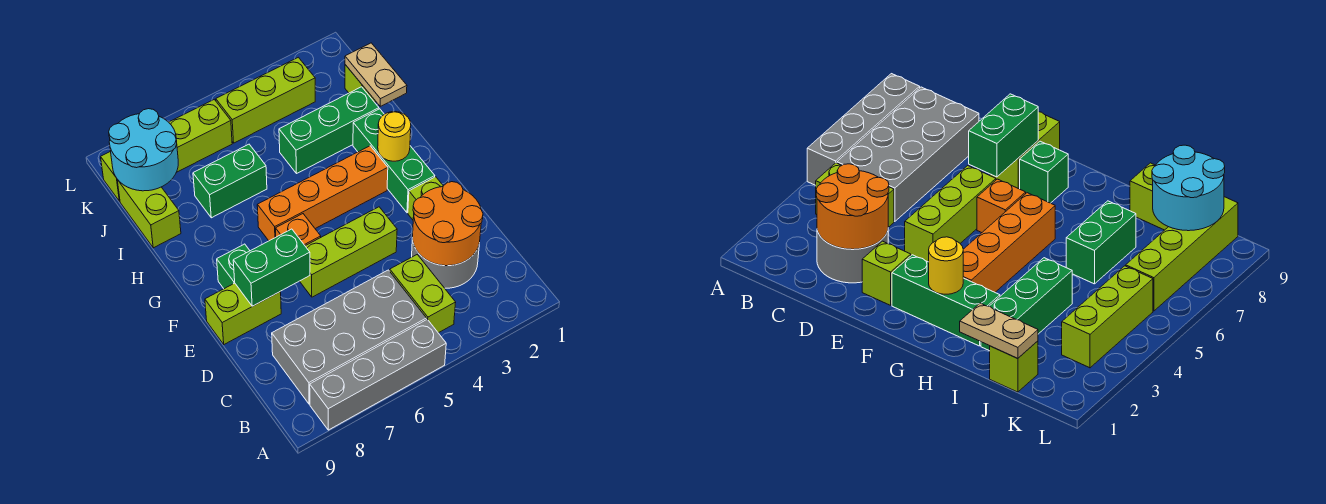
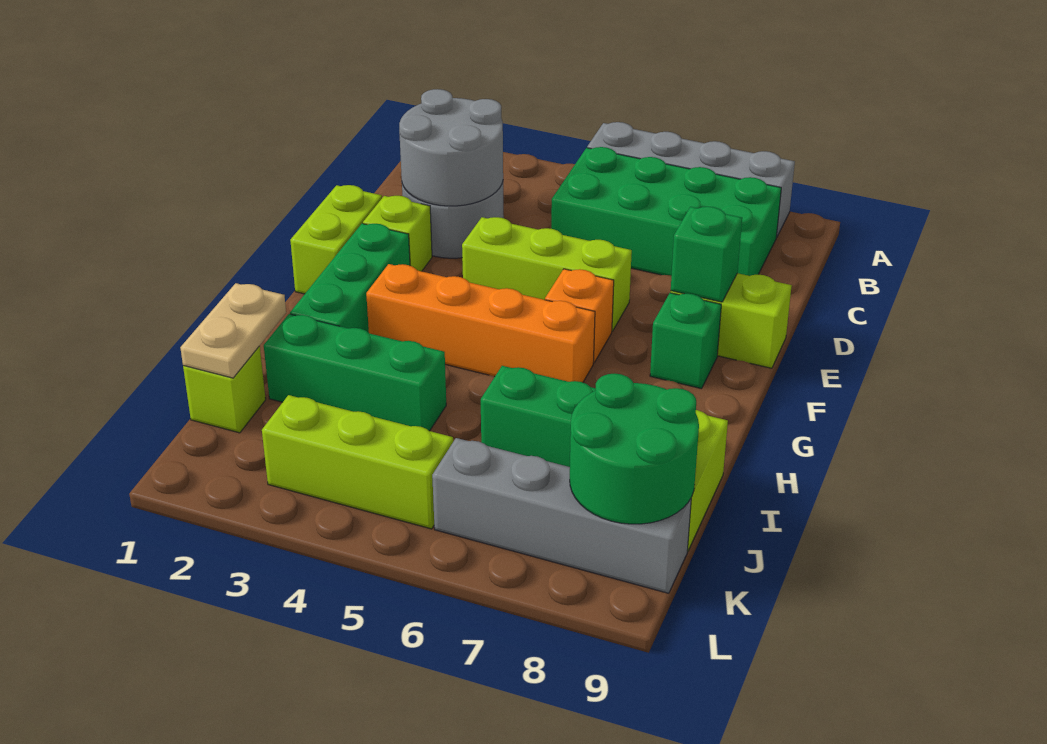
lime brick B4:C4 level 1 -> lime brick E1:F1 level 1
grey brick B5:C8 level 1 -> green brick B5:C8 level 1
orange round brick C2:D3 level 2 -> grey round brick C2:D3 level 2
green brick E7:E8 level 2 -> green brick E8 level 2
yellow round brick G2 level 2 -> none
cyan round brick J8:K9 level 2 -> green round brick J8:K9 level 2
lime brick K6:K9 level 1 -> grey brick K6:K9 level 1

